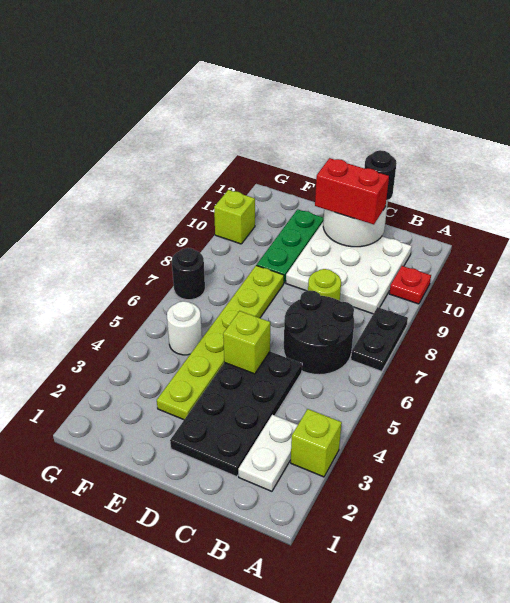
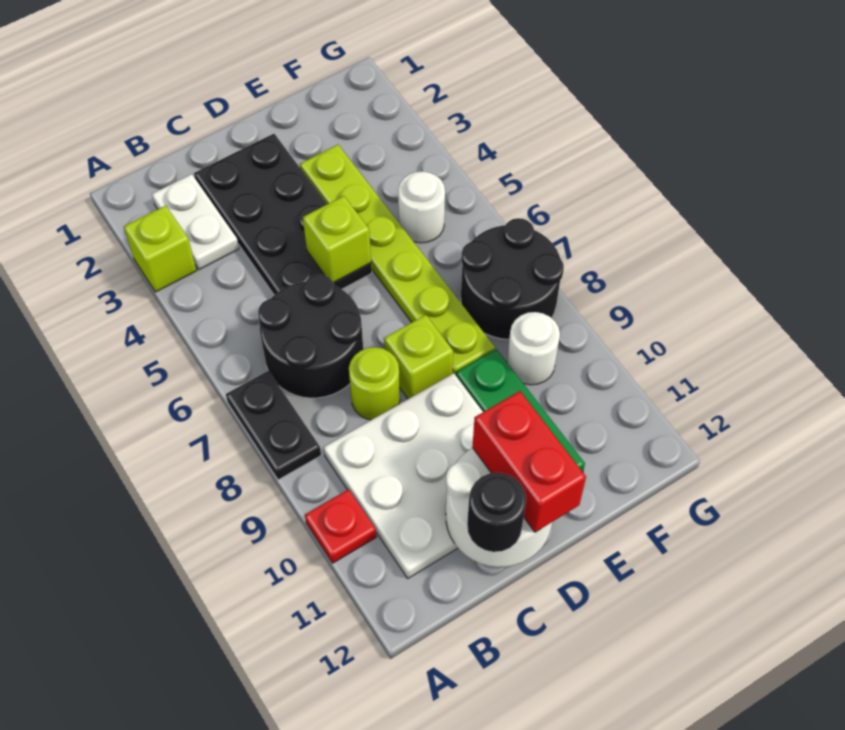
red brick C11:D11 level 3 -> red brick D11:D12 level 3
none -> white round brick F9 level 1
black round brick G7 level 1 -> black round brick F7:G8 level 1
lime brick G10 level 1 -> lime brick D8 level 1

